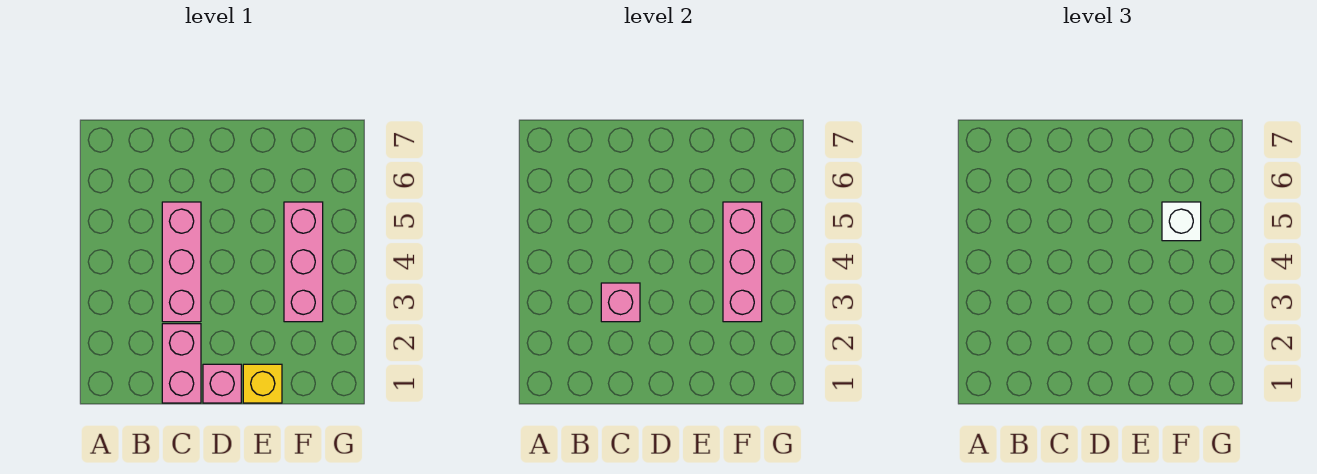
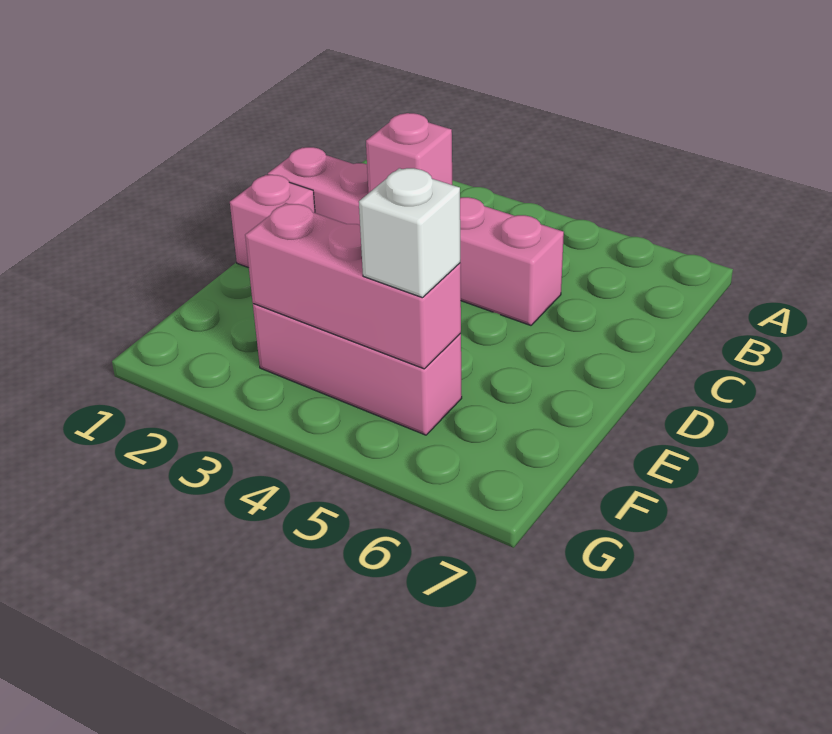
yellow brick E1 level 1 -> none

